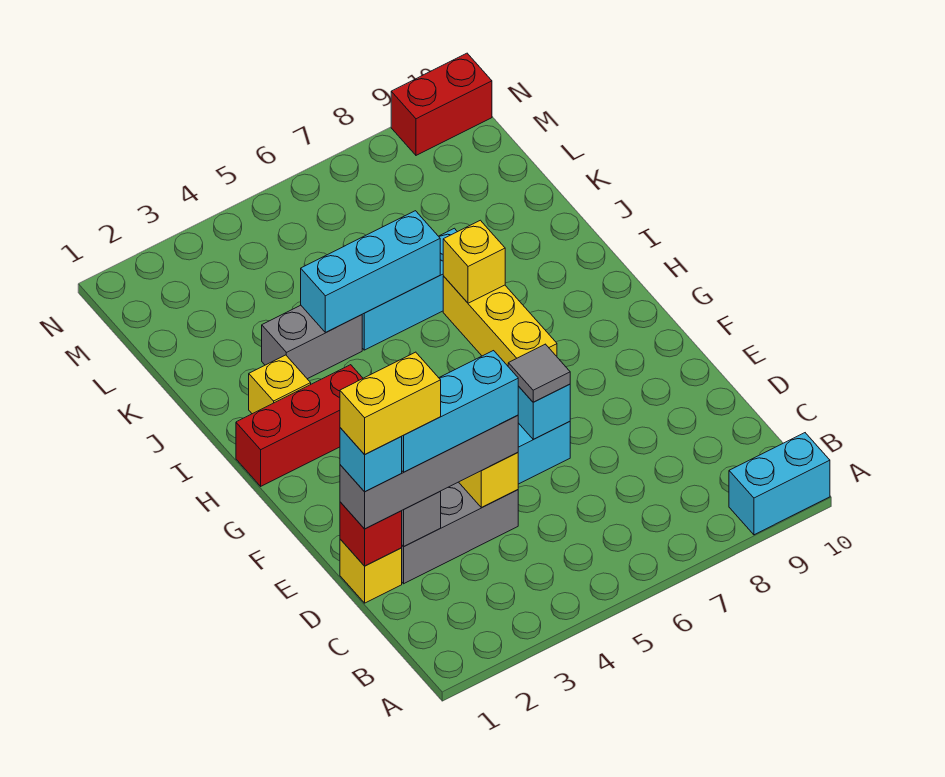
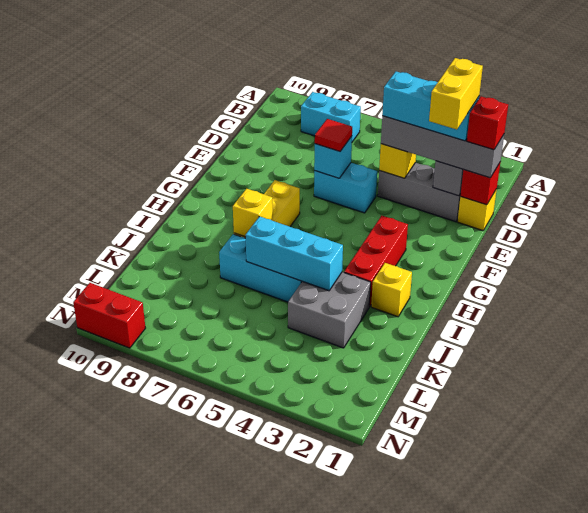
cyan brick A9:A10 level 1 -> cyan brick B7:B8 level 1
cyan brick D1 level 4 -> red brick D1 level 4
yellow brick D1:D2 level 5 -> yellow brick D2:E2 level 5
grey tile E6 level 3 -> red tile E6 level 3
red brick H1:H3 level 1 -> red brick G3:I3 level 1
grey brick J3:J4 level 1 -> grey brick J3:K4 level 1

